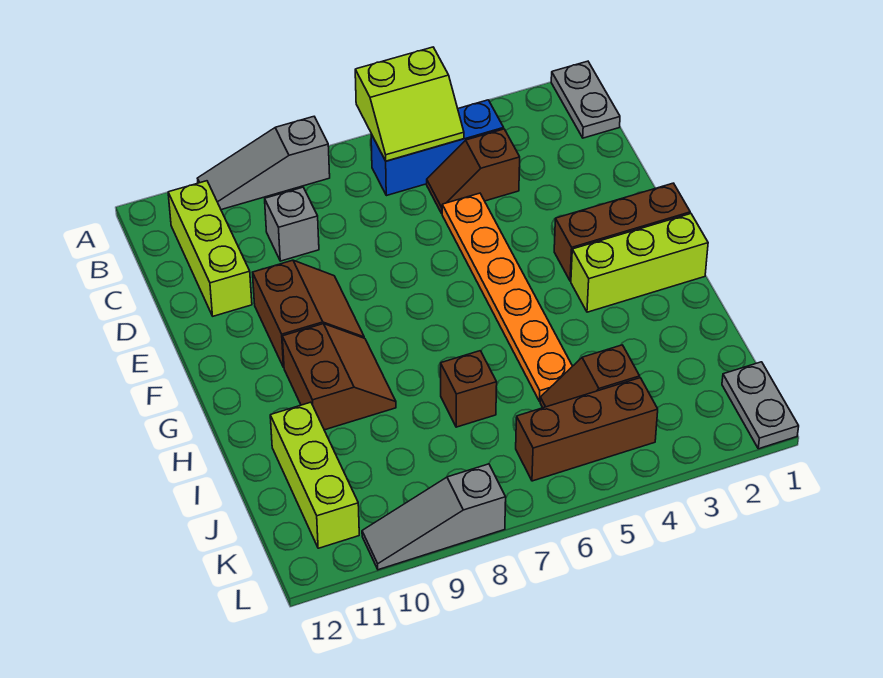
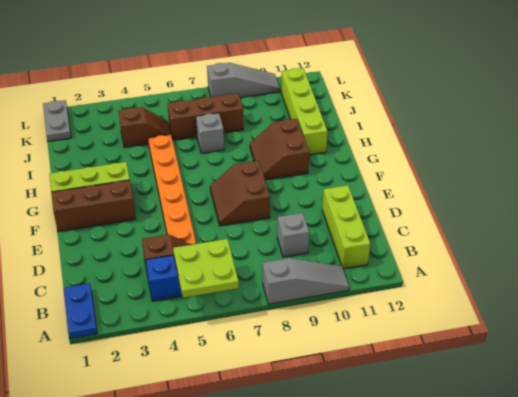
grey plate A1:B1 level 1 -> blue plate A1:B1 level 1
lime slope A5:B6 level 2 top A -> lime plate A5:B6 level 2
brown slope E9:F10 level 1 top 10 -> brown slope E7:F8 level 1 top 8
brown brick I7 level 1 -> grey brick I7 level 1
lime brick I11:K11 level 1 -> lime brick H11:K11 level 1
brown brick K4:K6 level 1 -> brown brick J6:J8 level 1

